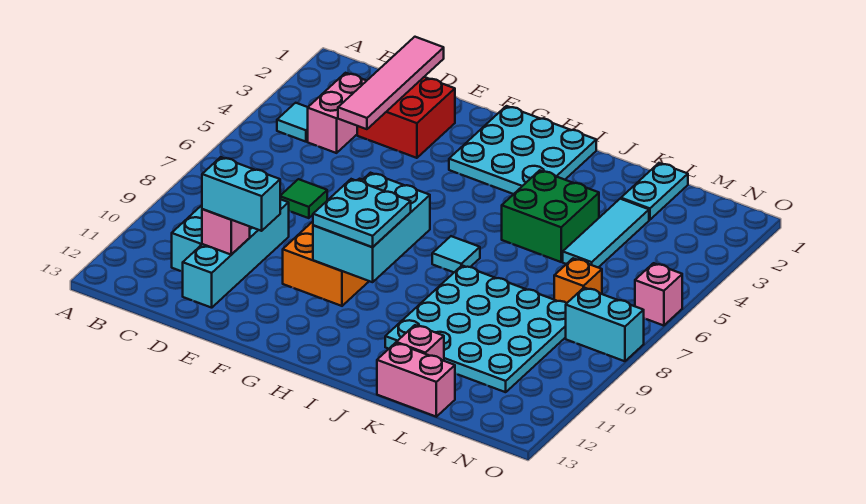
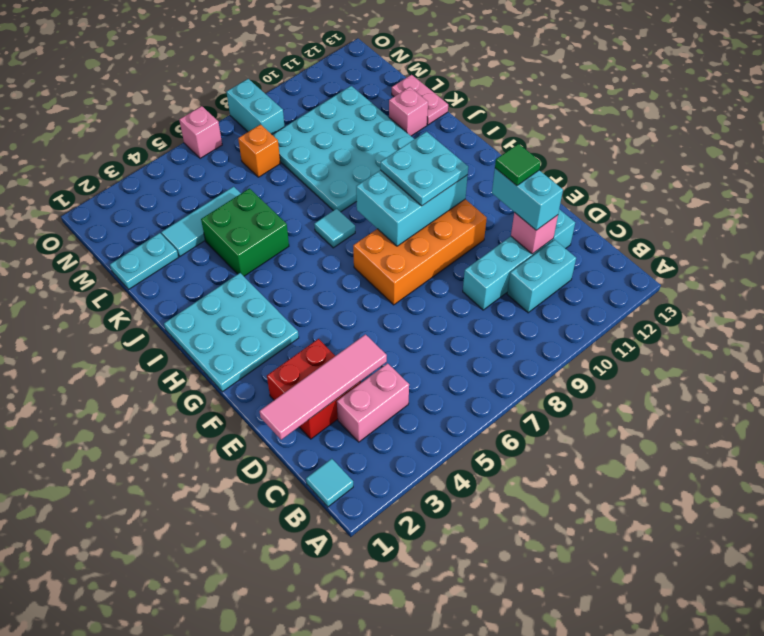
cyan tile B4 level 1 -> cyan tile B1 level 1
green tile D7 level 1 -> green tile E11 level 4
pink brick K13:L13 level 1 -> pink plate K13:L13 level 1

